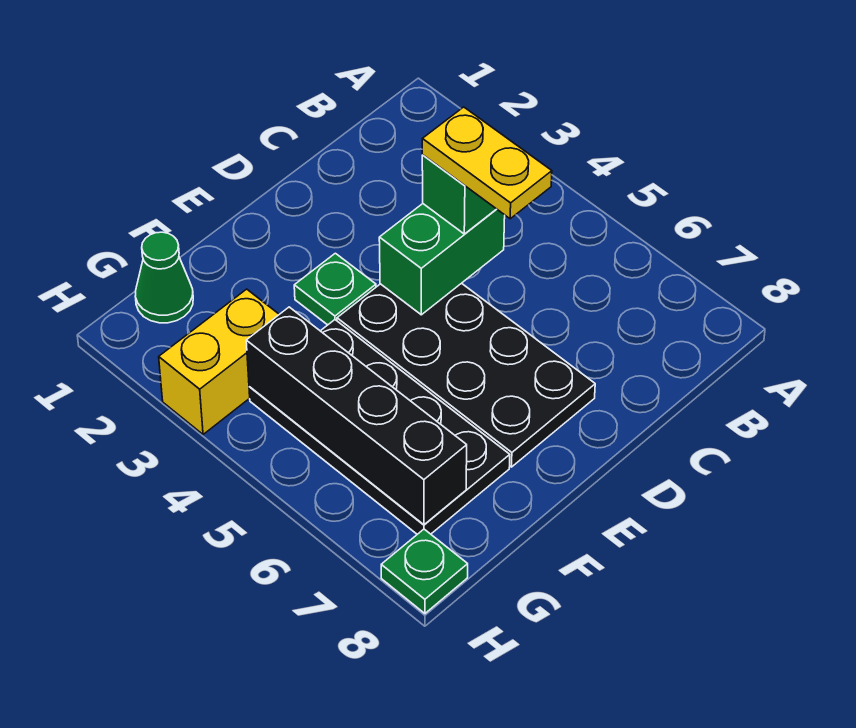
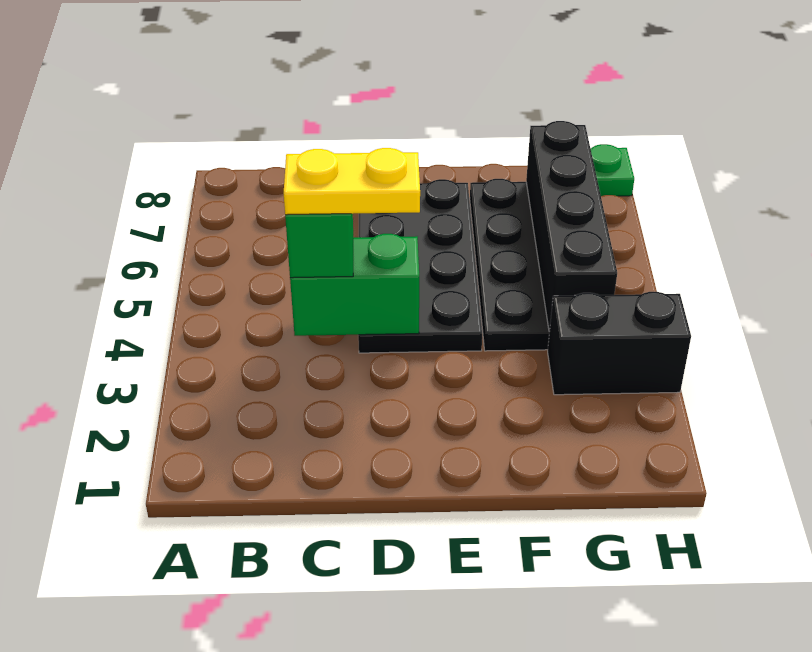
yellow plate C4:C5 level 4 -> yellow plate C4:D4 level 4
green plate E3 level 1 -> none
green cone G1 level 1 -> none
yellow brick G3:H3 level 1 -> black brick G3:H3 level 1

